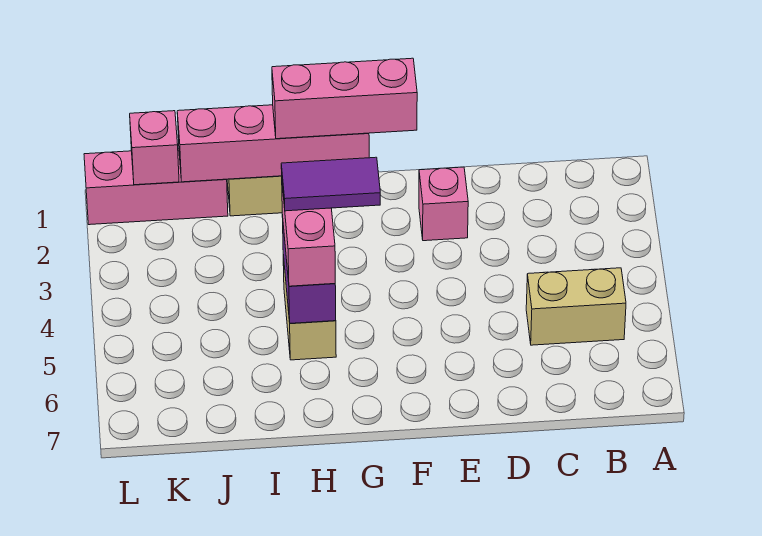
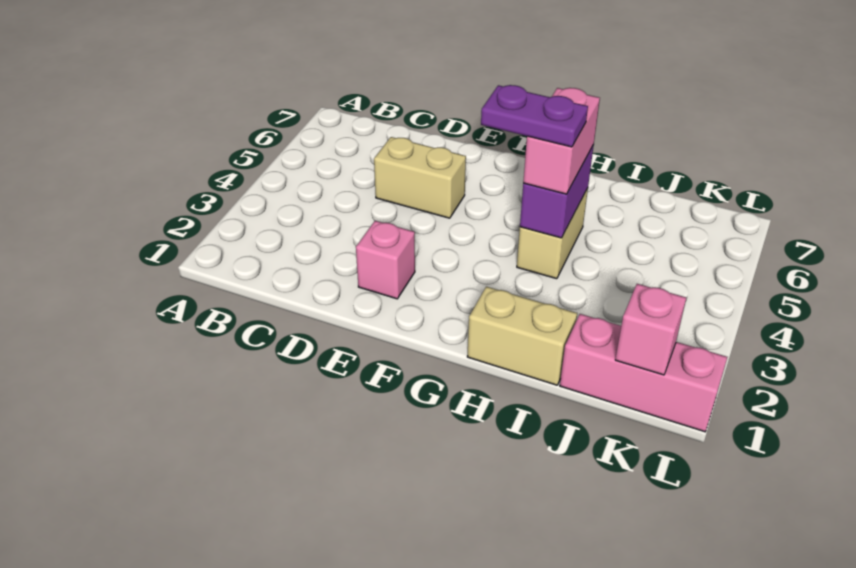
tan brick B5:C5 level 1 -> tan brick D5:E5 level 1
pink brick F1:H1 level 3 -> none
pink brick G1:J1 level 2 -> none
purple tile G4:H4 level 4 -> purple plate G4:H4 level 4

